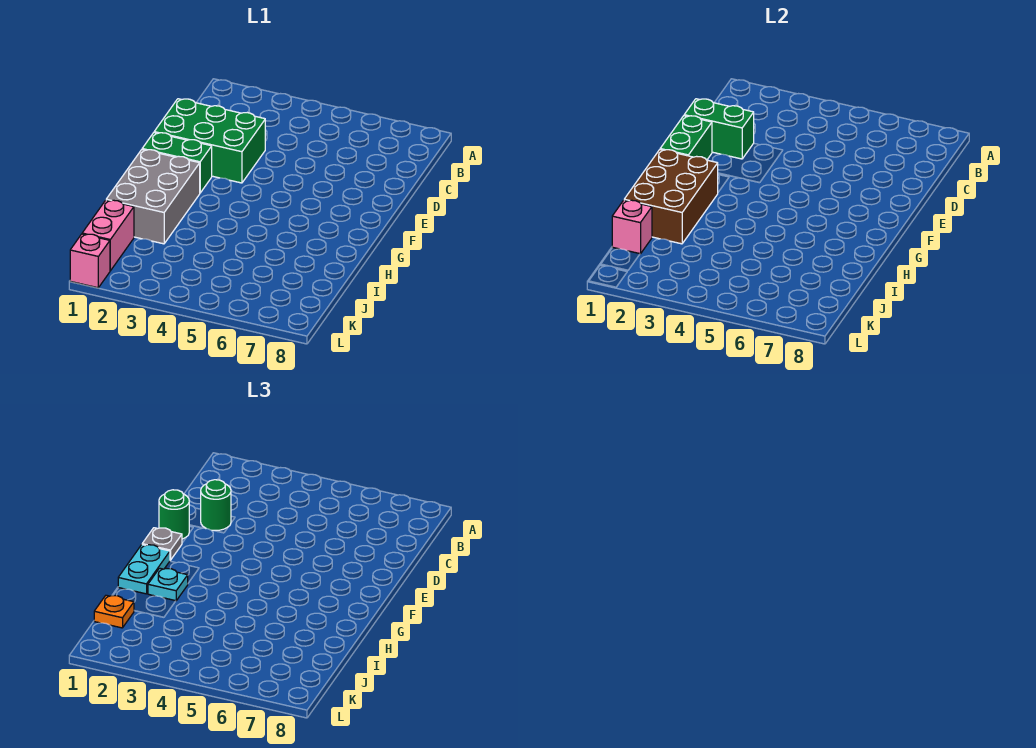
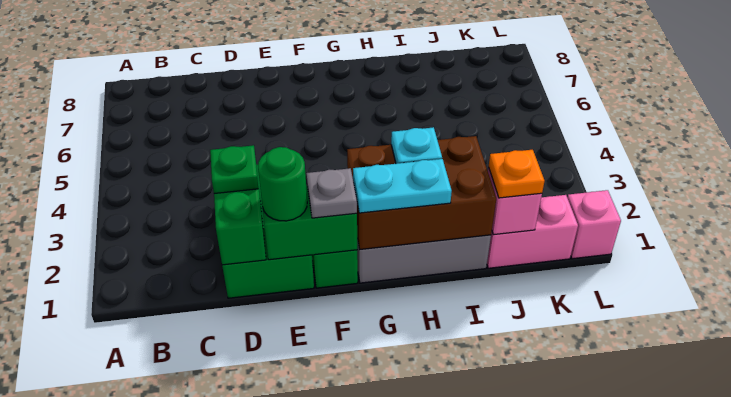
green round brick D2 level 3 -> green plate D2 level 3

